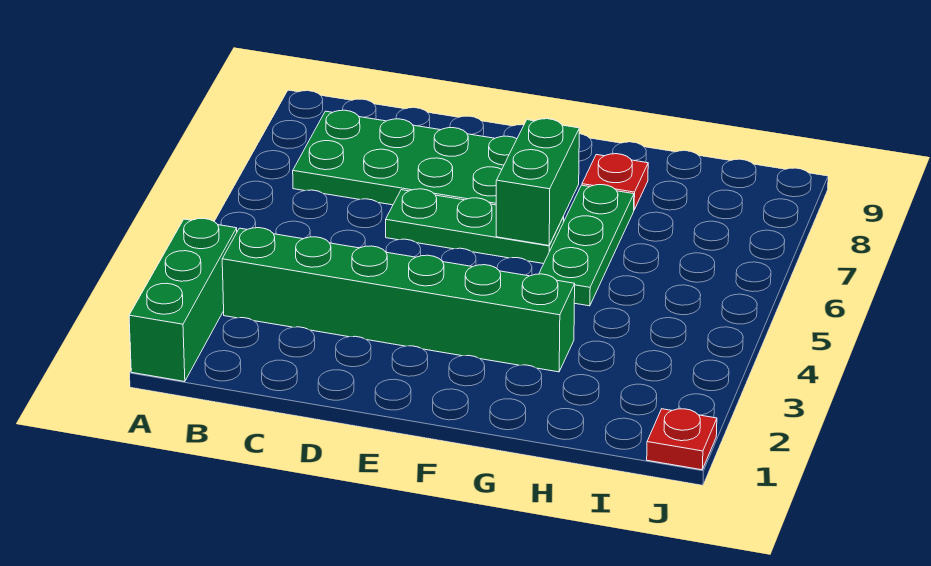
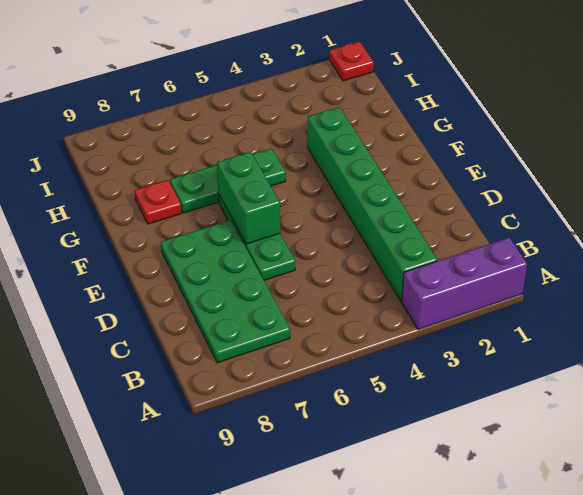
green brick A1:A3 level 1 -> purple brick A1:A3 level 1
green brick F6:F7 level 2 -> green brick E6:F6 level 2

